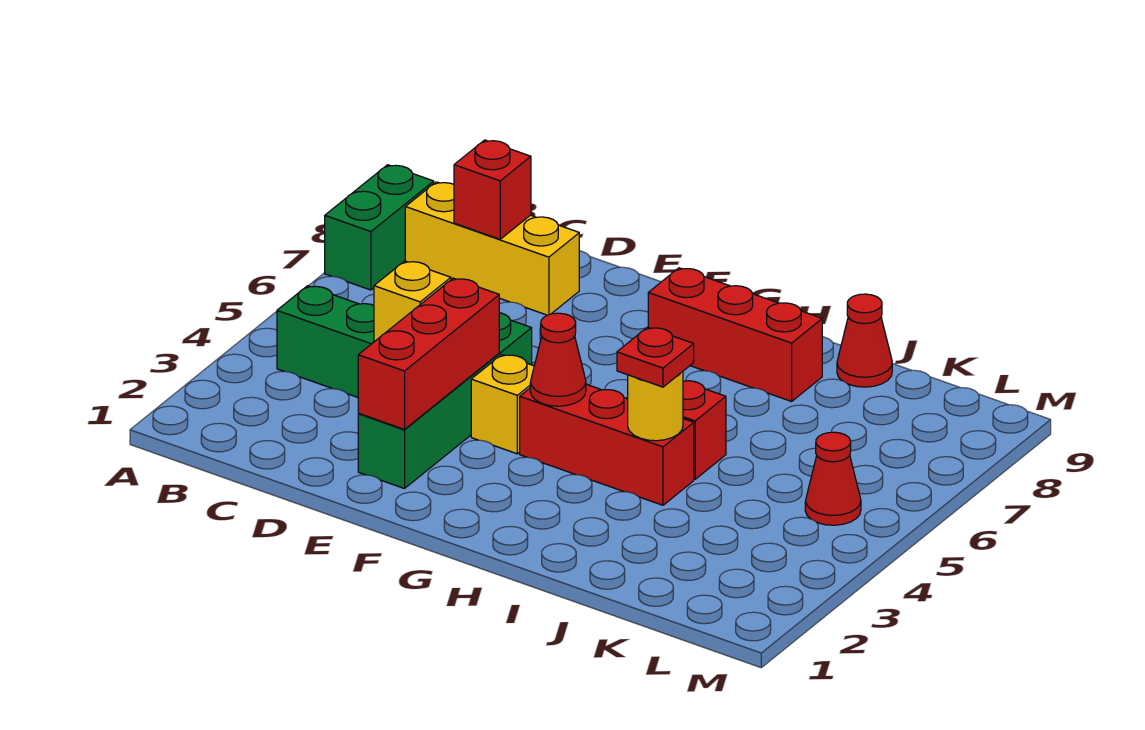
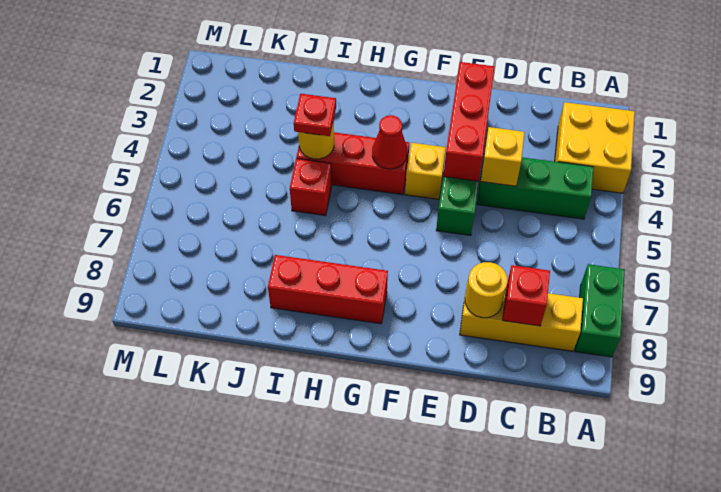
none -> yellow brick A2:B3 level 1
none -> yellow round brick D8 level 2
red cone J9 level 1 -> none
red cone L5 level 1 -> none

